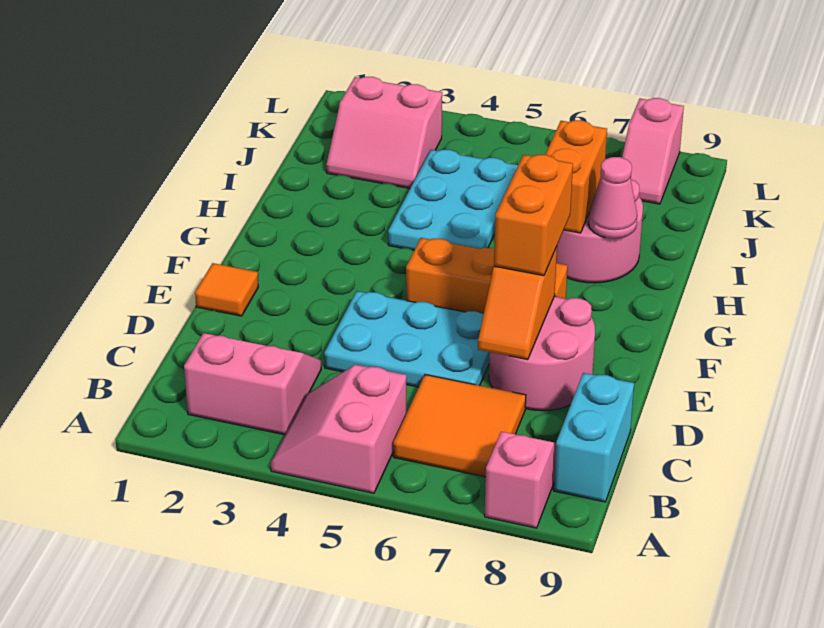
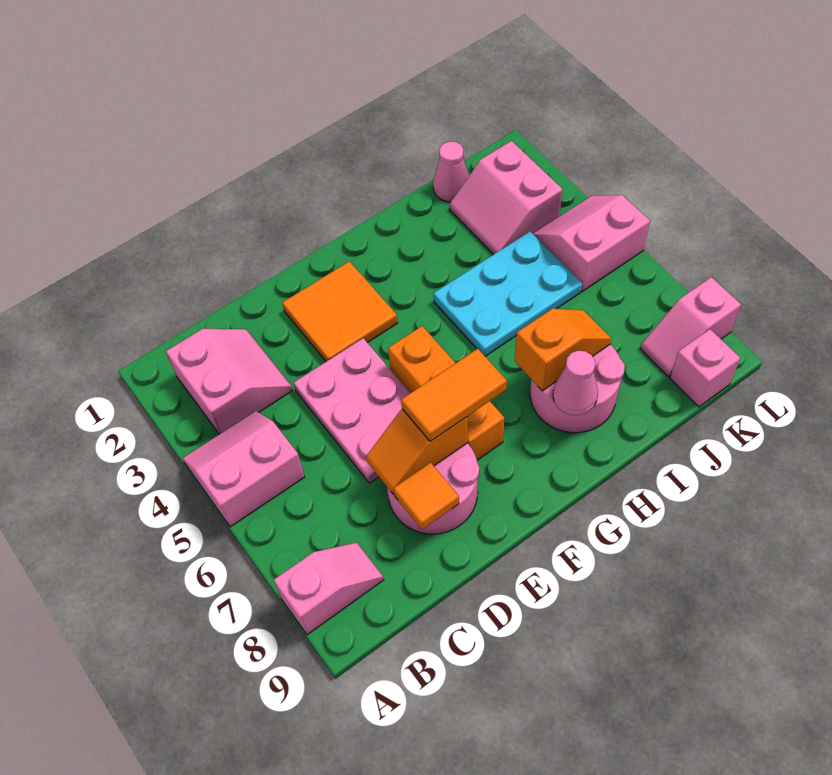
orange tile B6:C7 level 1 -> orange tile E2:F3 level 1
cyan brick B9:C9 level 1 -> none
cyan plate D4:E6 level 1 -> pink plate D4:E6 level 1
orange tile E1 level 1 -> orange tile D8 level 2
orange brick E7:F7 level 3 -> orange tile E7:F7 level 3
orange brick H7:I7 level 2 -> orange slope H7:I7 level 2 top H
none -> pink cone J1 level 1
none -> pink slope K4:L5 level 1 top 5
none -> pink brick K9 level 1

